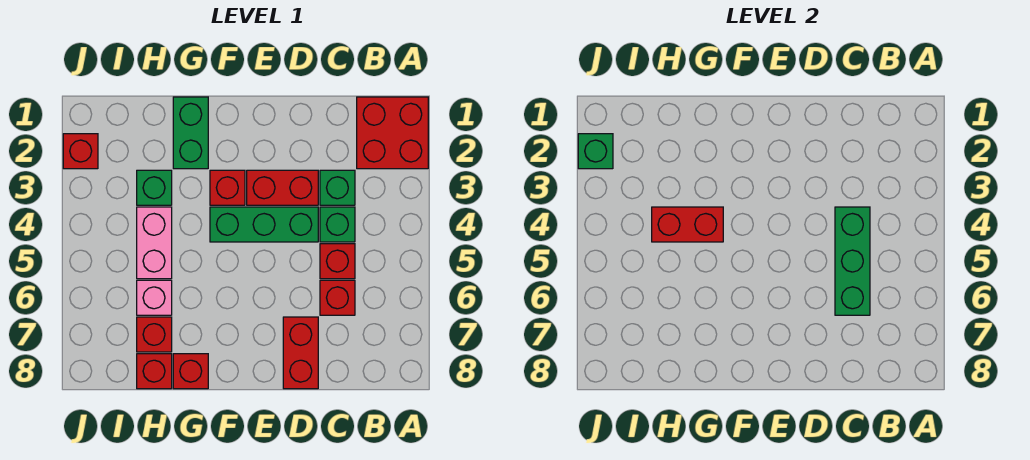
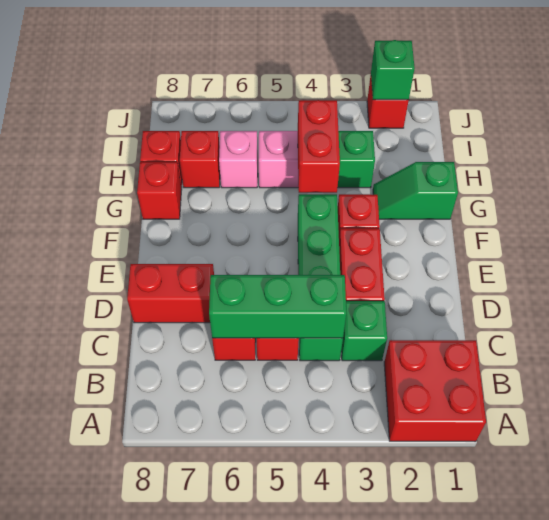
green brick G1:G2 level 1 -> green slope G1:G2 level 1 top 1

